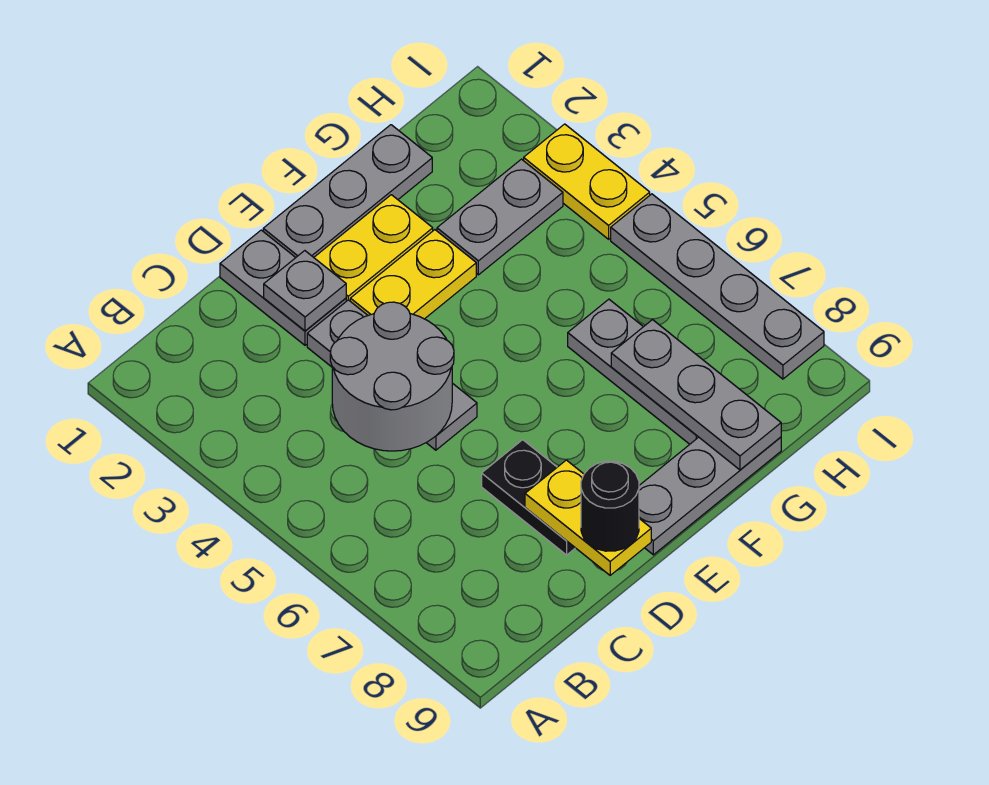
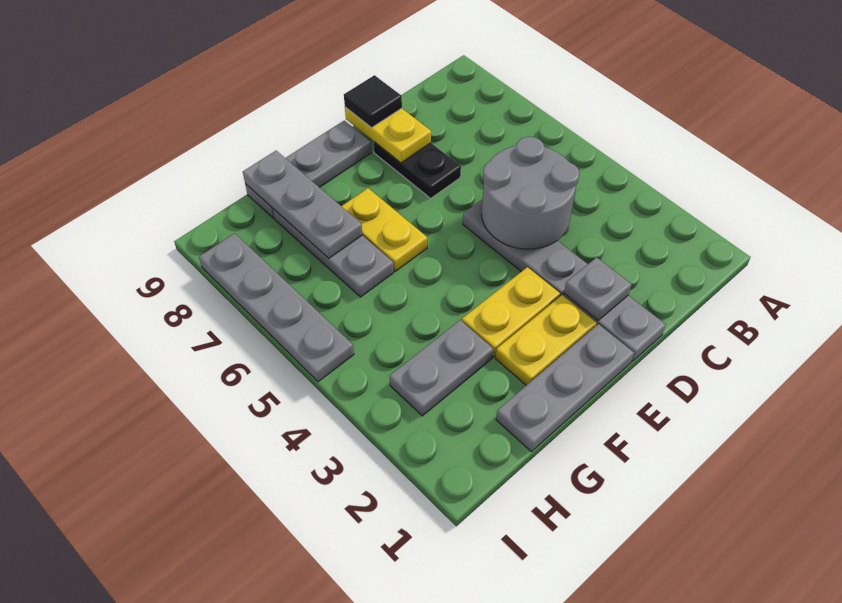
black round brick D9 level 3 -> black tile D9 level 3
yellow plate I3:I4 level 1 -> yellow plate F6:F7 level 1

